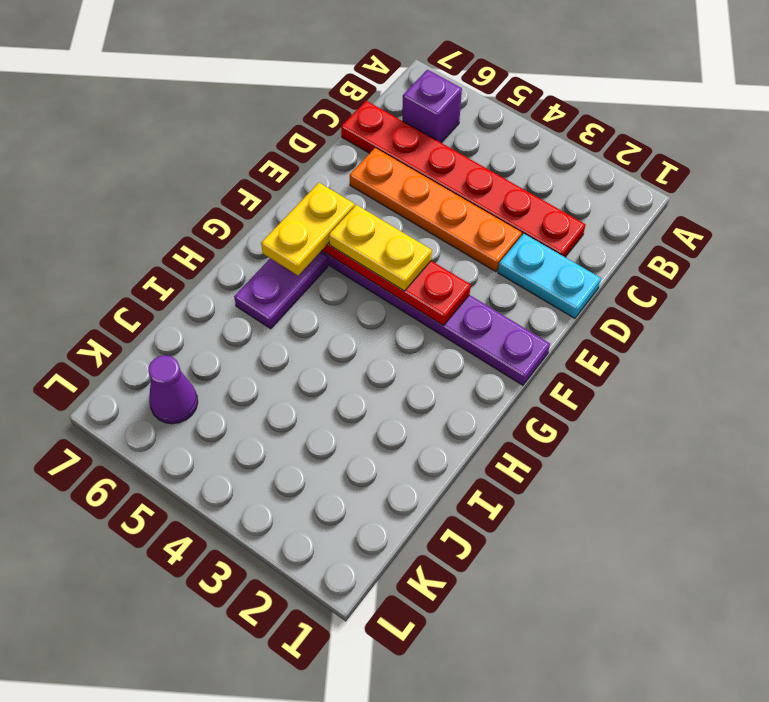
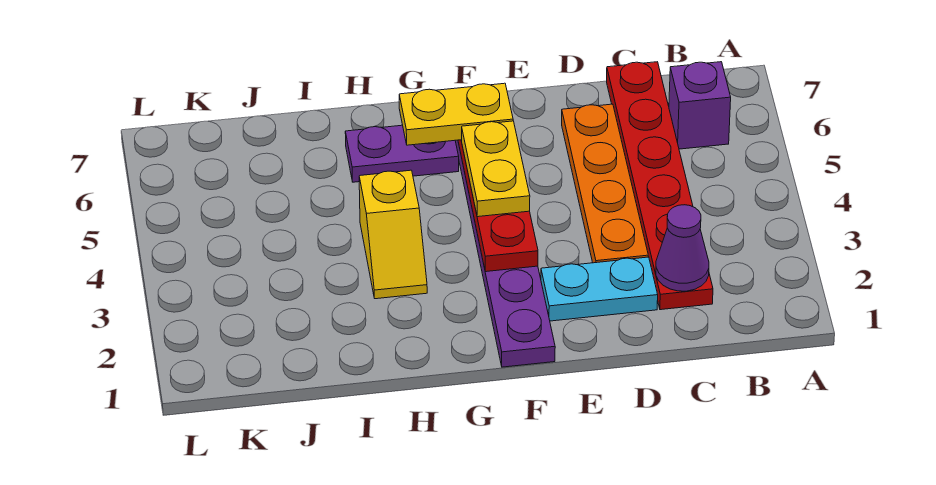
cyan plate D1:D2 level 1 -> cyan plate D2:E2 level 1
none -> yellow slope H3:H4 level 1 top 4
purple cone K6 level 1 -> purple cone C2 level 2

